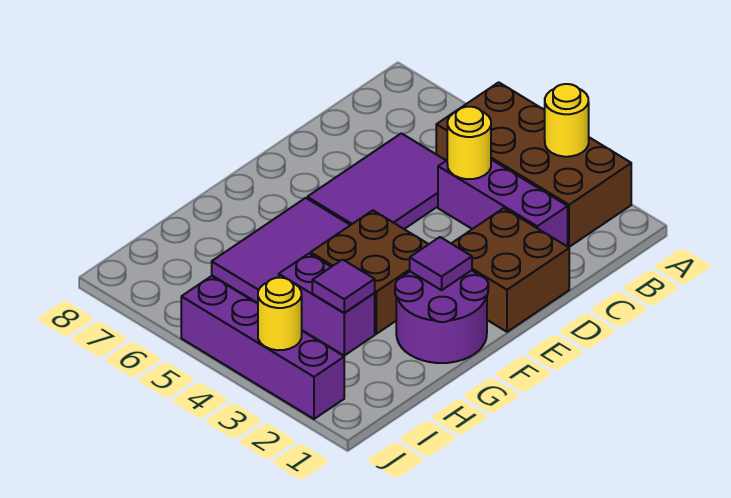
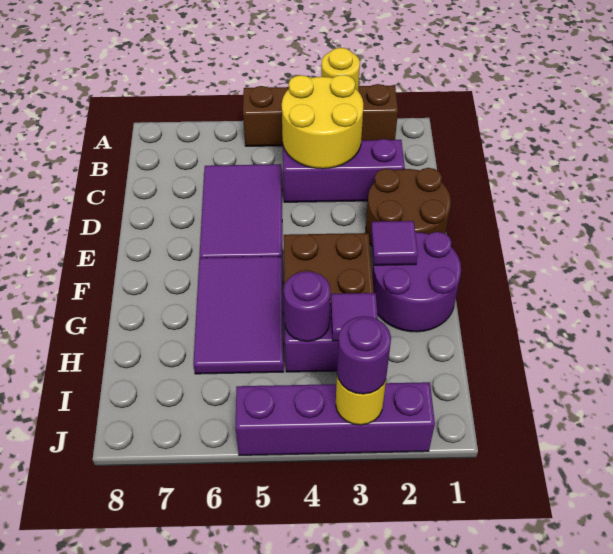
brown brick A2:B5 level 1 -> brown brick A2:A5 level 1
yellow round brick C4 level 2 -> yellow round brick B3:C4 level 2
brown brick D1:E2 level 1 -> brown round brick D1:E2 level 1
none -> purple round brick H4 level 2
none -> purple round brick J3 level 3

